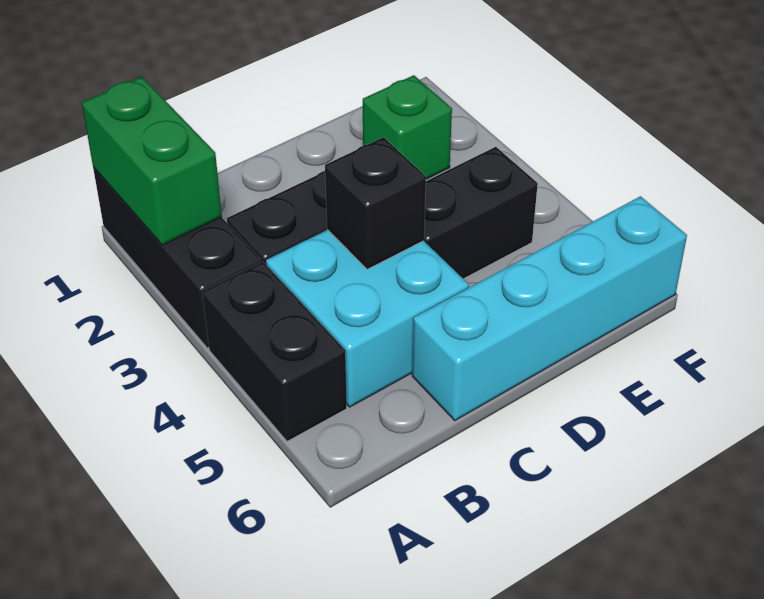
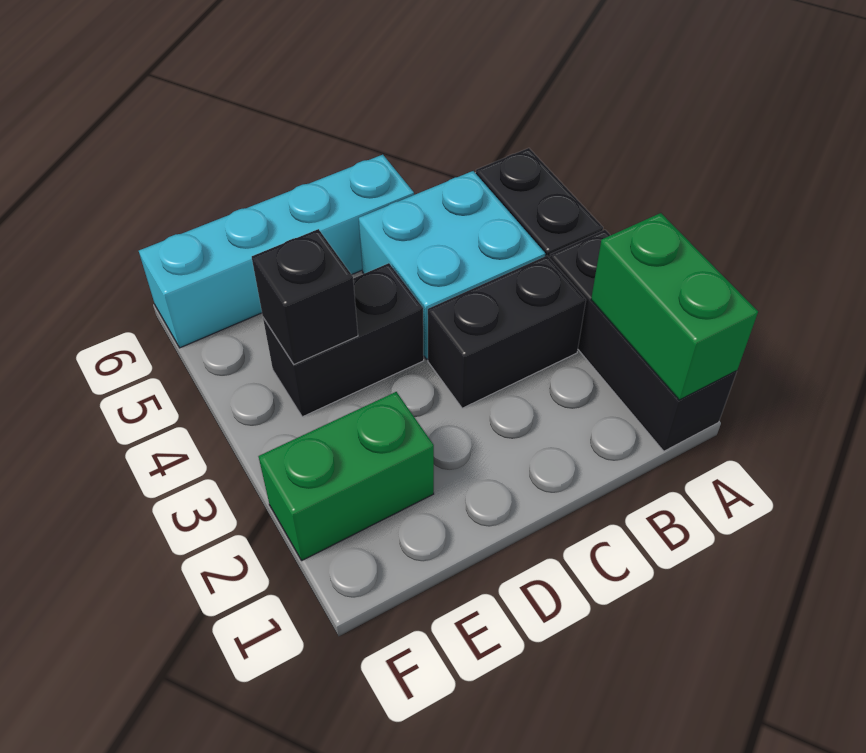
black brick C4 level 2 -> black brick E4 level 2
green brick E2 level 1 -> green brick E2:F2 level 1

